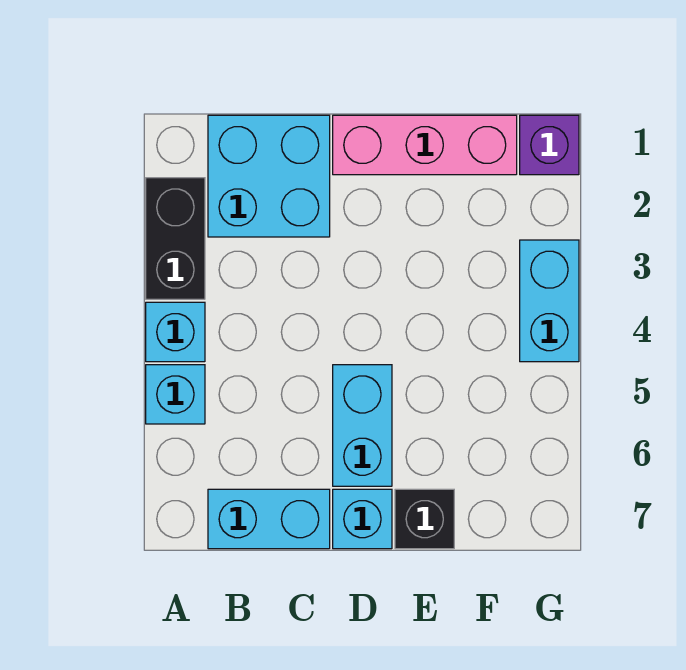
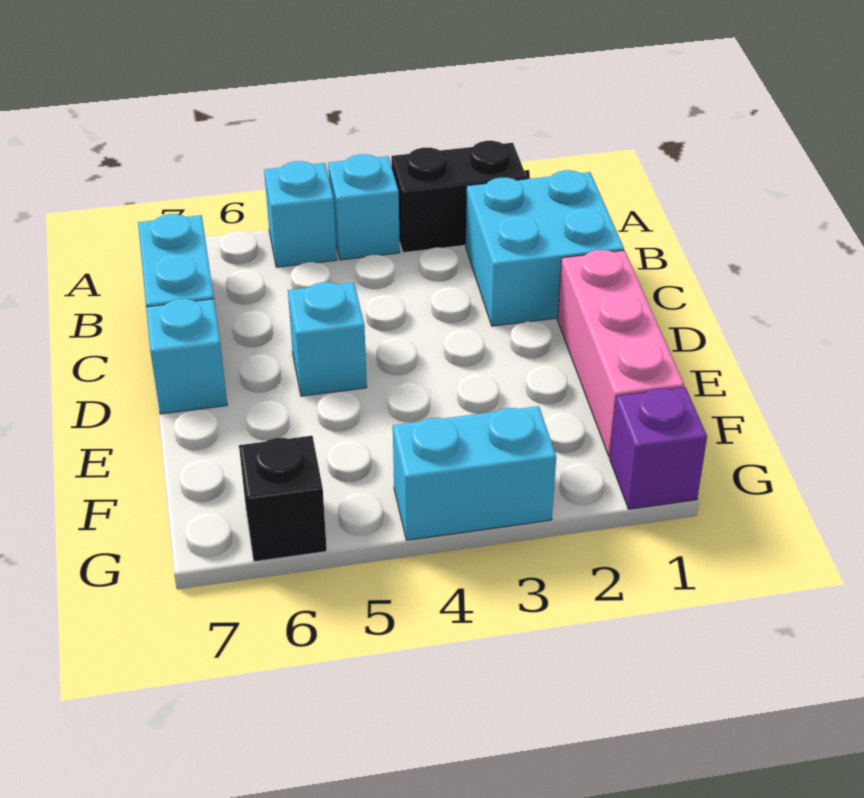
cyan brick D5:D6 level 1 -> cyan brick D5 level 1
black brick E7 level 1 -> black brick G6 level 1

